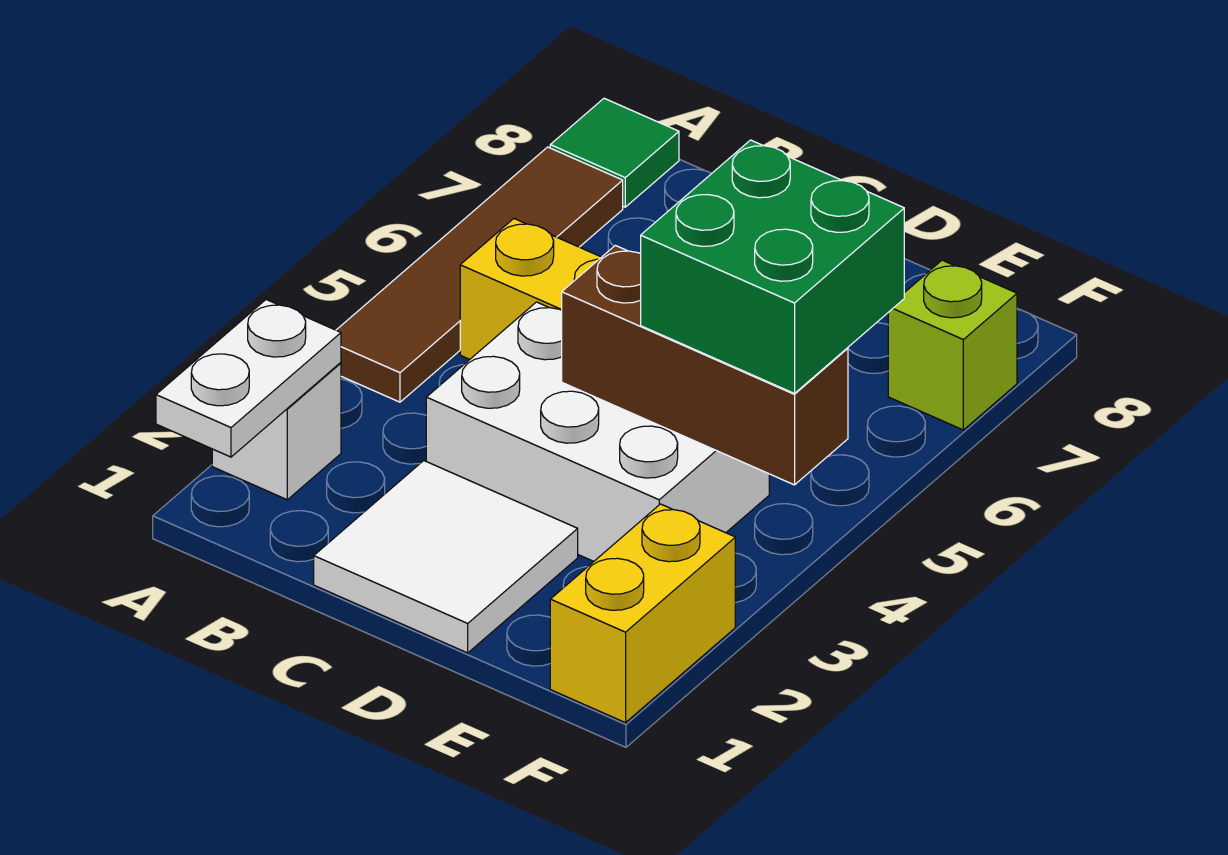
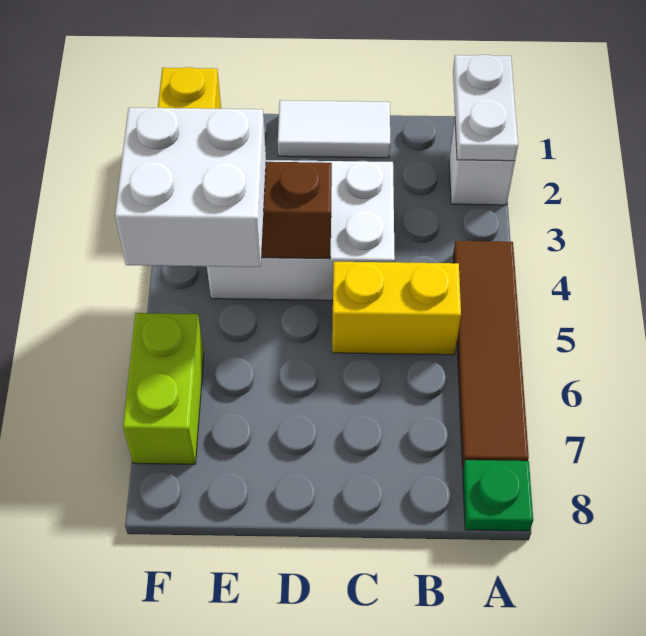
green tile A8 level 1 -> green plate A8 level 1
white tile C1:D2 level 1 -> white tile C1:D1 level 1
green brick E4:F5 level 3 -> white brick E4:F5 level 3
lime brick F7 level 1 -> lime brick F6:F7 level 1

